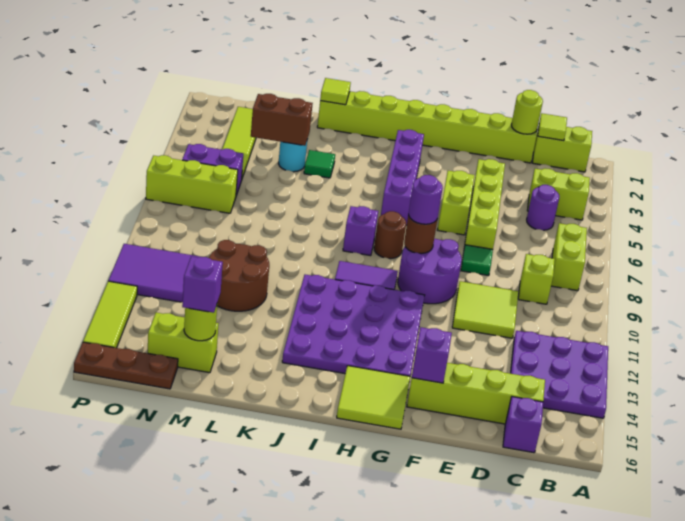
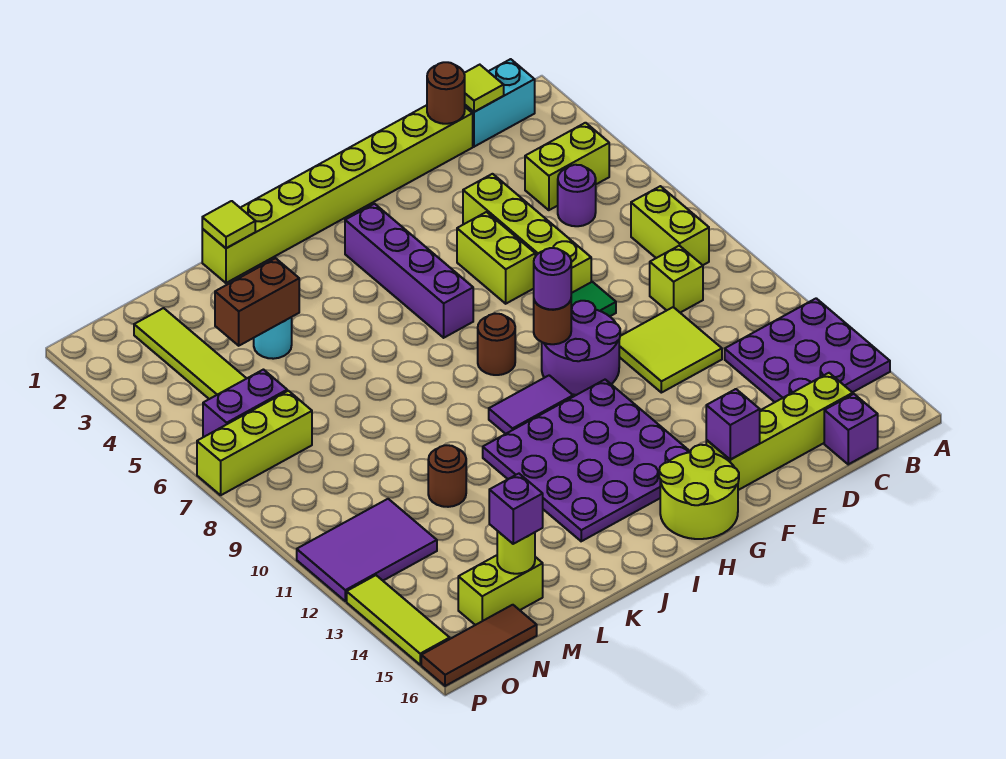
lime brick B1:C1 level 1 -> cyan brick B1:C1 level 1
lime round brick D1 level 2 -> brown round brick D1 level 2
lime tile G15:H16 level 1 -> lime round brick G15:H16 level 1
purple brick I8 level 1 -> none
green tile K4 level 1 -> none
brown round brick L11:M12 level 1 -> brown round brick L11 level 1
brown plate N16:P16 level 1 -> brown tile N16:P16 level 1

